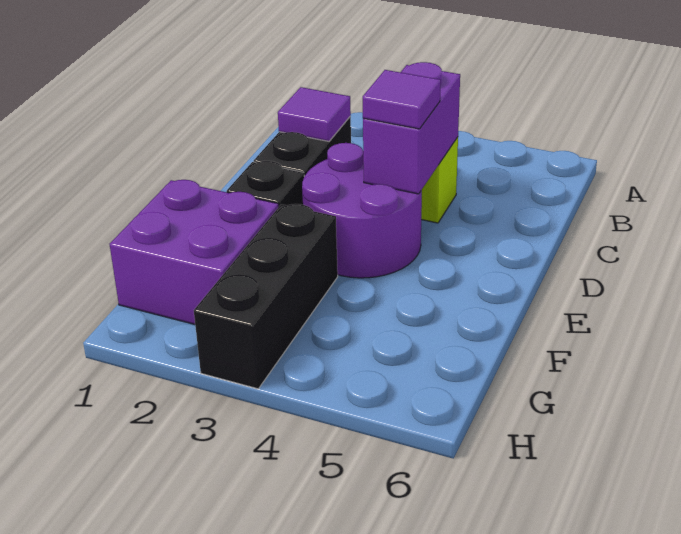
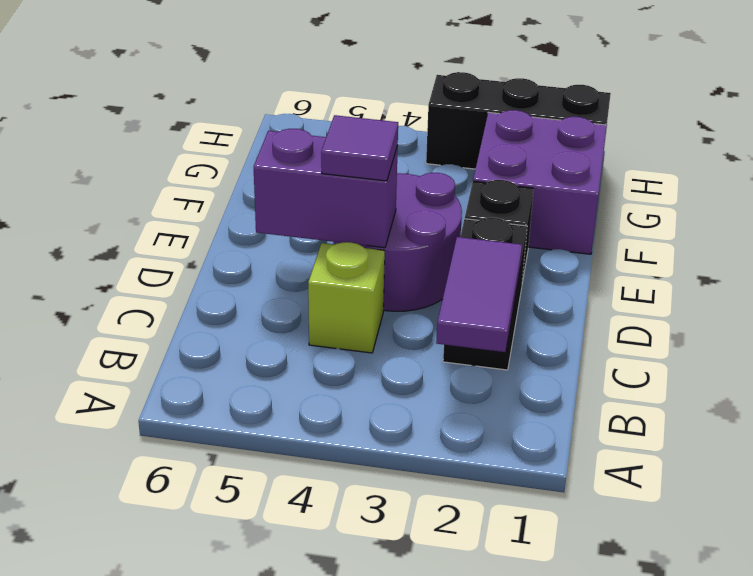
purple tile C2 level 2 -> purple tile B2:C2 level 2
purple brick C4:D4 level 2 -> purple brick D4:D5 level 2
black brick F3:H3 level 1 -> black brick H1:H3 level 1

